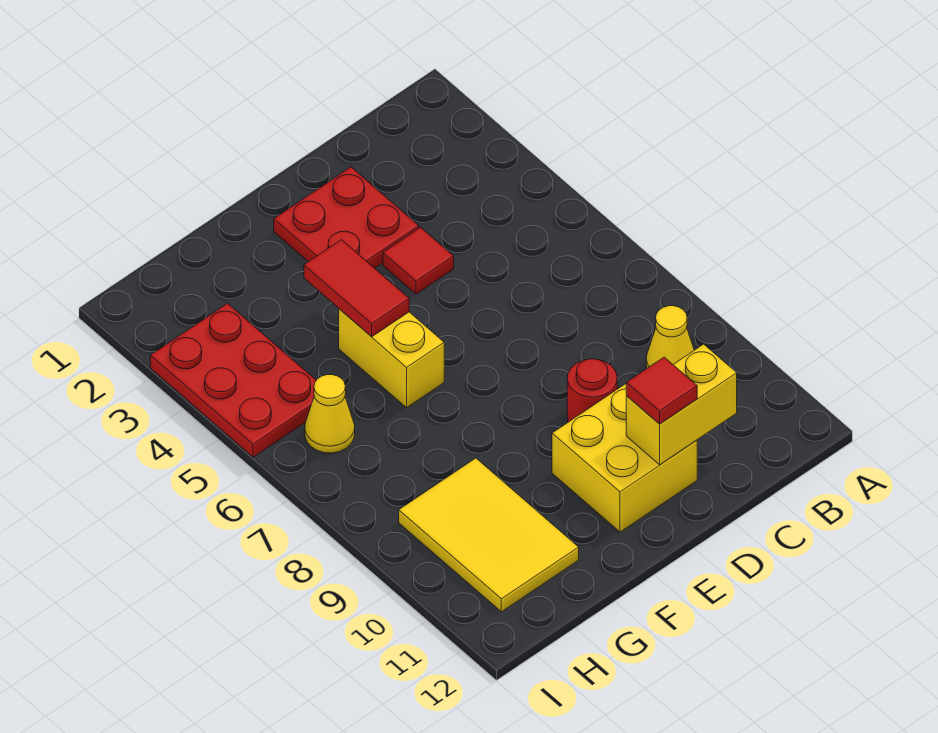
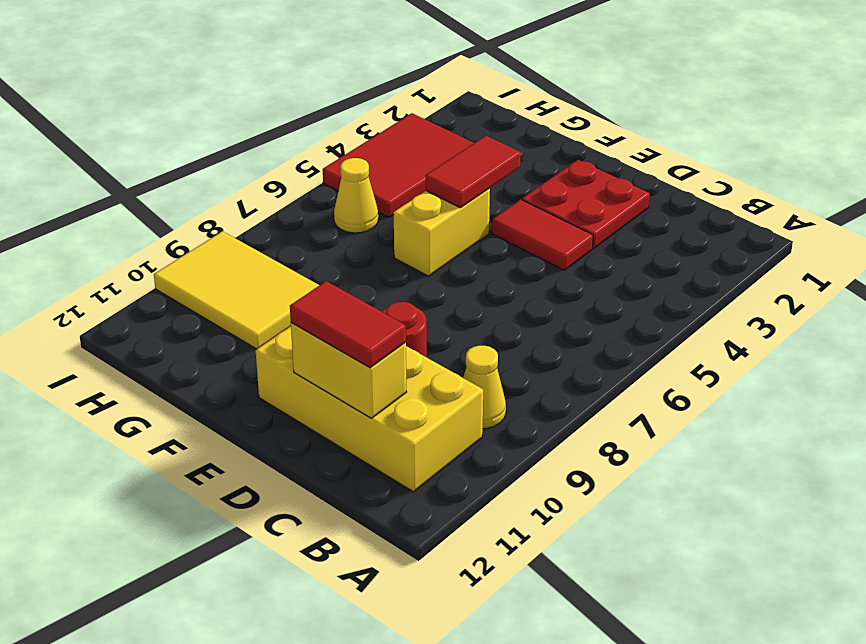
red tile D4 level 1 -> red tile D4:E4 level 1
yellow brick D10:E11 level 1 -> yellow brick B10:E11 level 1
red tile D11 level 3 -> red tile C11:D11 level 3
yellow tile G9:H11 level 1 -> yellow tile G9:I10 level 1
red plate H3:I5 level 1 -> red tile H3:I5 level 1

